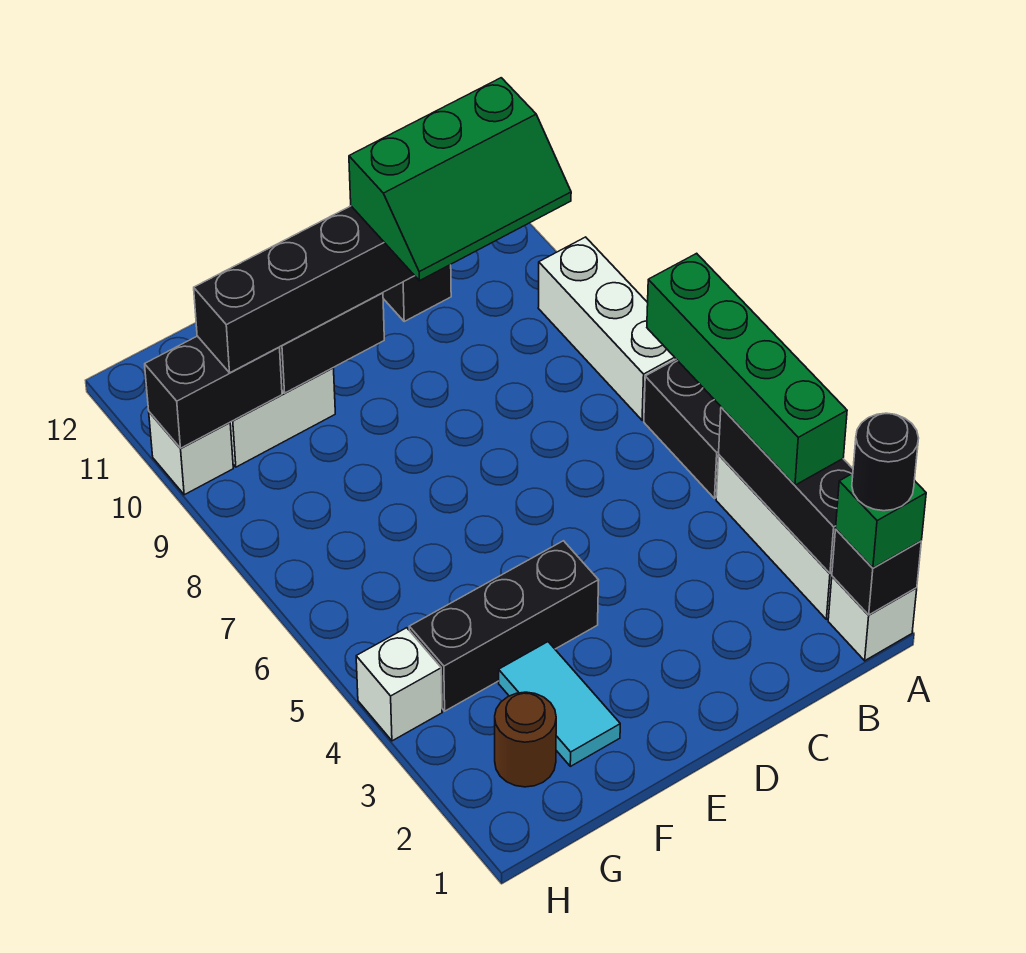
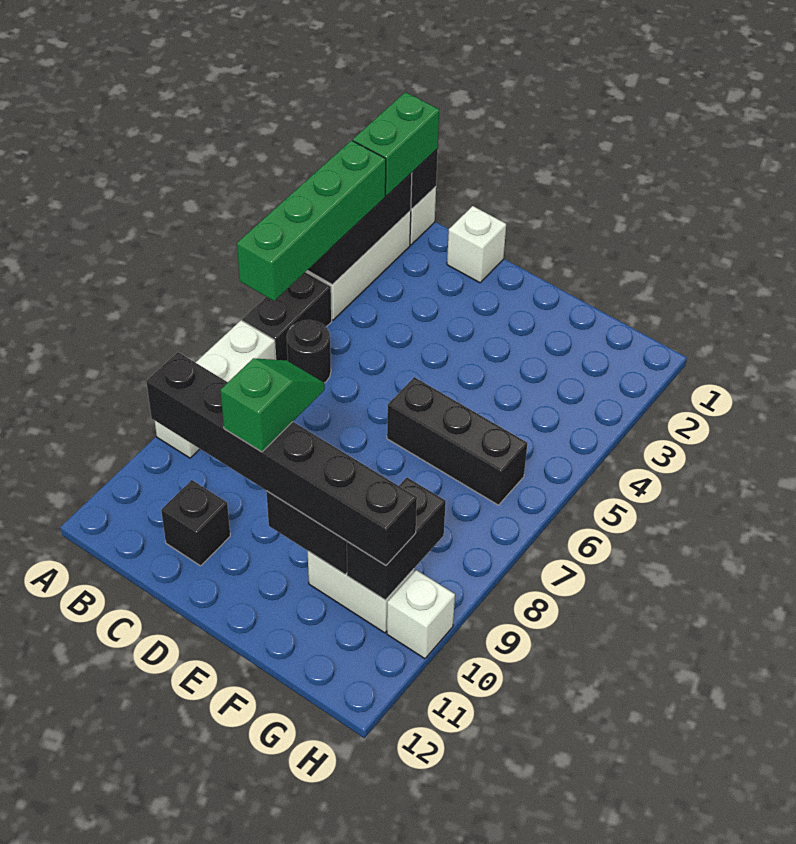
green brick A1 level 3 -> green brick A1:A2 level 3
black round brick A1 level 4 -> black round brick B6 level 1
green slope B9:D10 level 4 top 10 -> green slope D9:D10 level 4 top 10
black brick E4:G4 level 1 -> black brick E6:G6 level 1
cyan tile F2:F3 level 1 -> none
brown round brick G2 level 1 -> none
black brick G10:H10 level 2 -> black brick G9:G10 level 2
white brick H4 level 1 -> white brick C1 level 1

